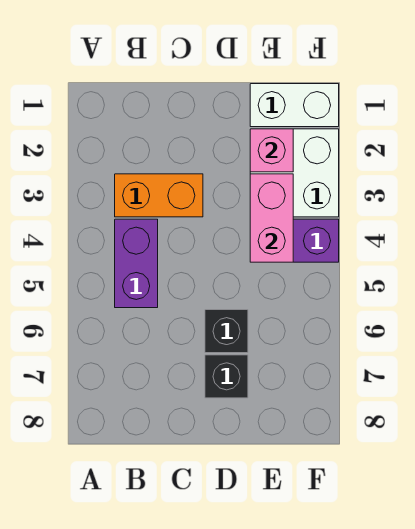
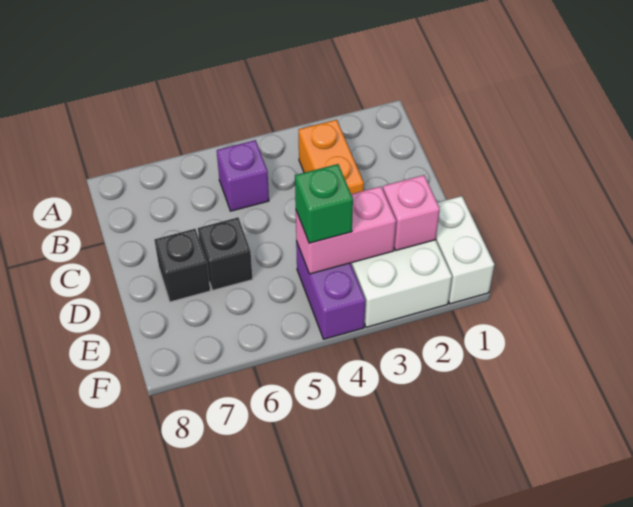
purple brick B4:B5 level 1 -> purple brick B5 level 1
none -> green brick E4 level 3

